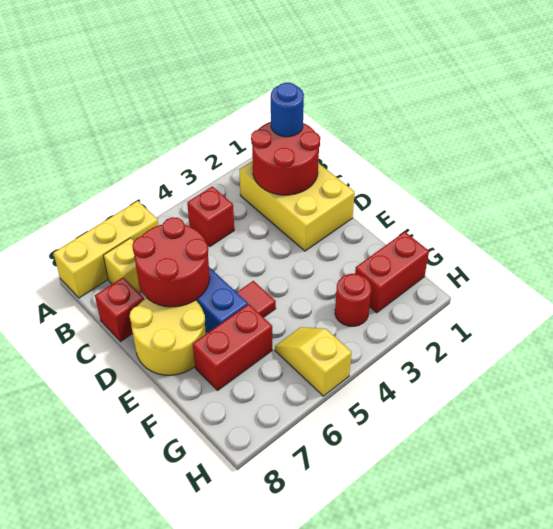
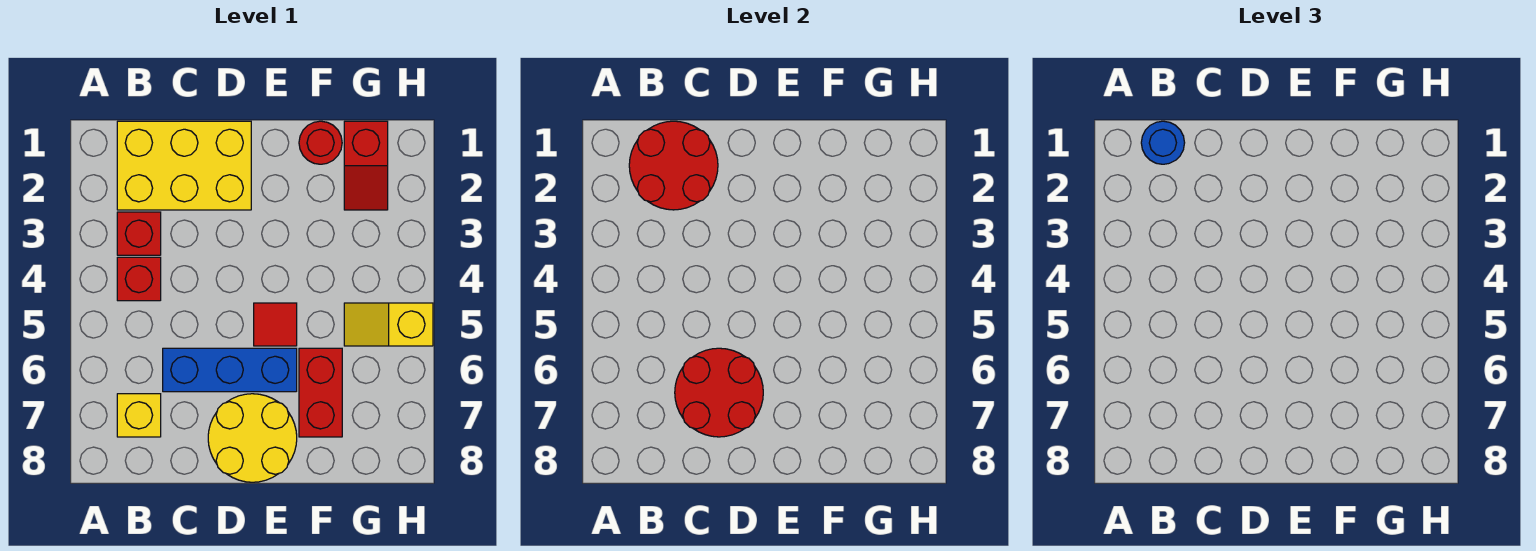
yellow brick A6:A8 level 1 -> none
red brick C8 level 1 -> red brick B3 level 1
red brick G1:G2 level 1 -> red slope G1:G2 level 1 top 1
red round brick G3 level 1 -> red round brick F1 level 1

